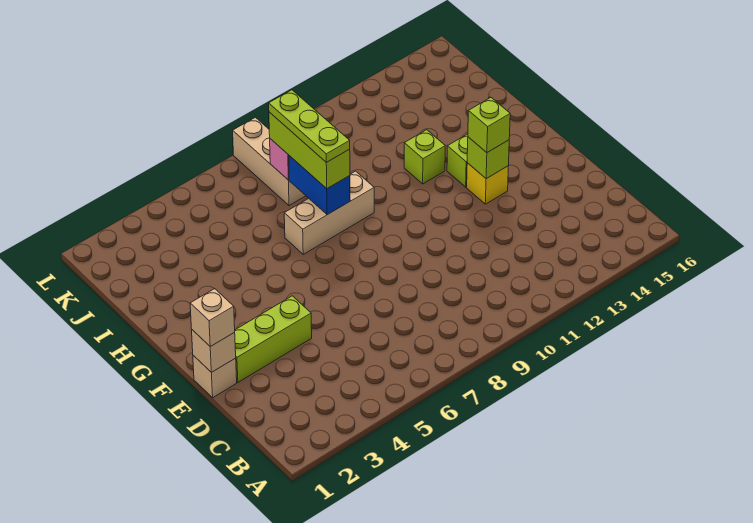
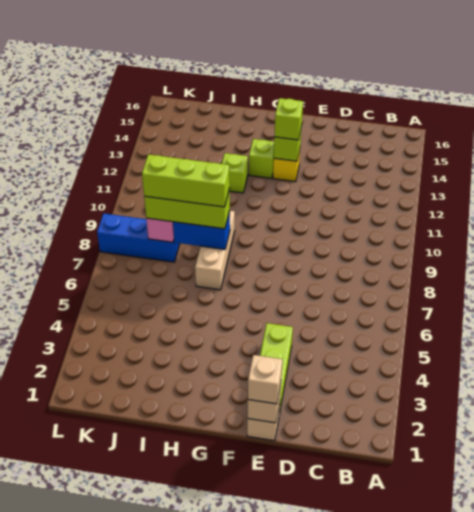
lime plate H8:J8 level 4 -> lime brick H8:J8 level 4
tan brick J8:L8 level 1 -> blue brick J8:L8 level 1

